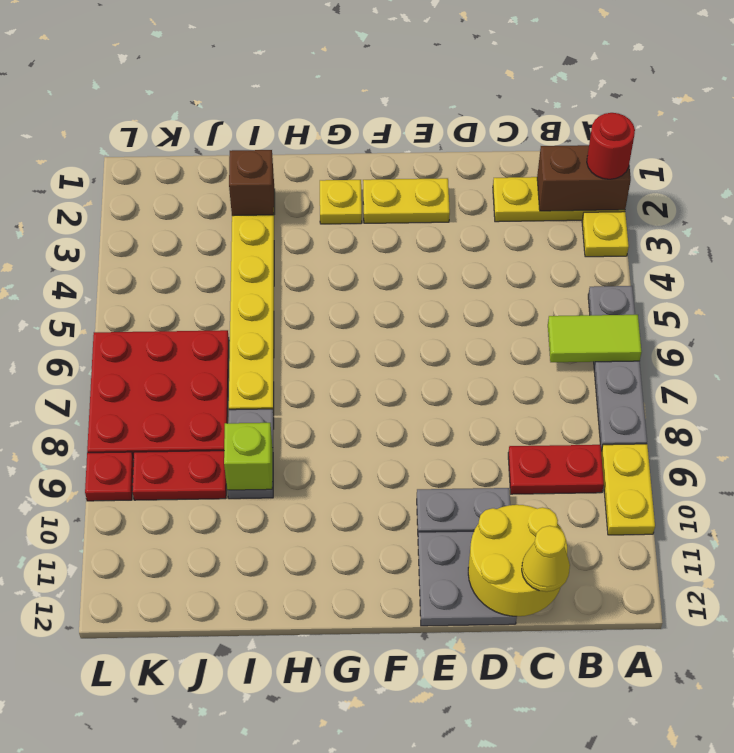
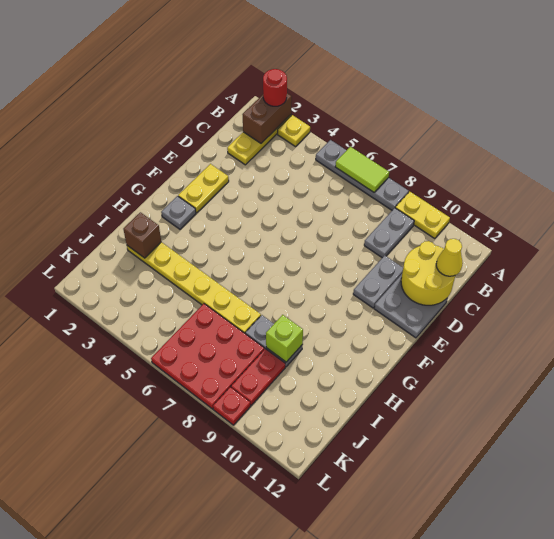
lime tile A6:B6 level 2 -> lime tile A6:A7 level 2
red plate B9:C9 level 1 -> grey plate B9:C9 level 1
yellow plate G2 level 1 -> grey plate G2 level 1

